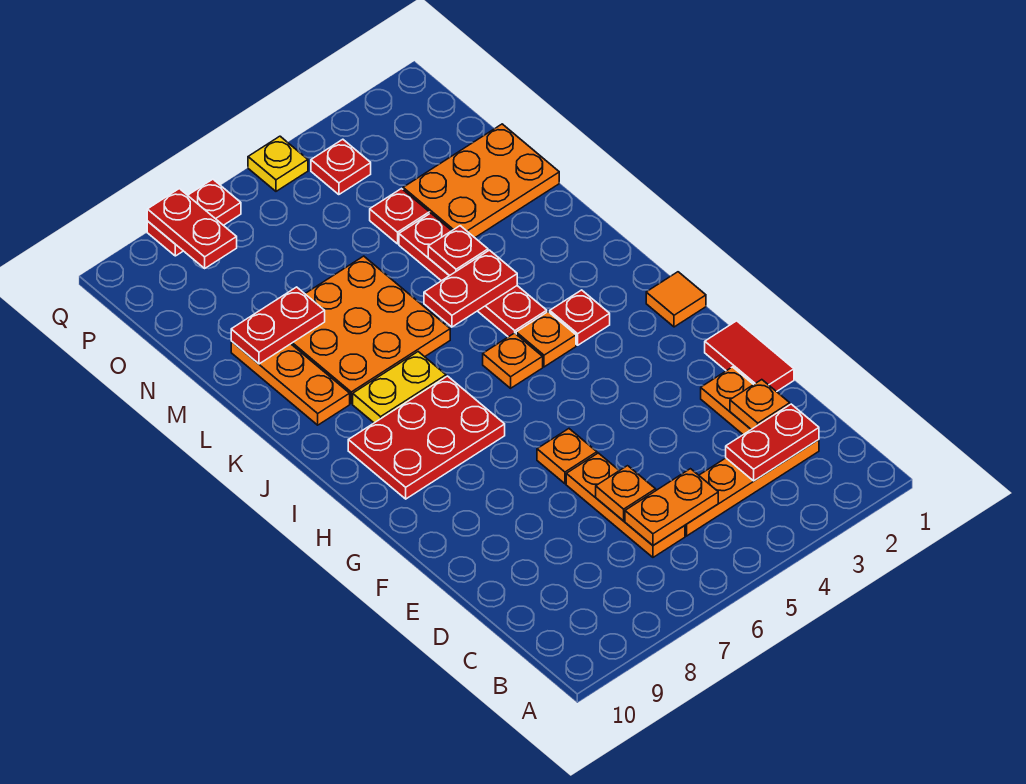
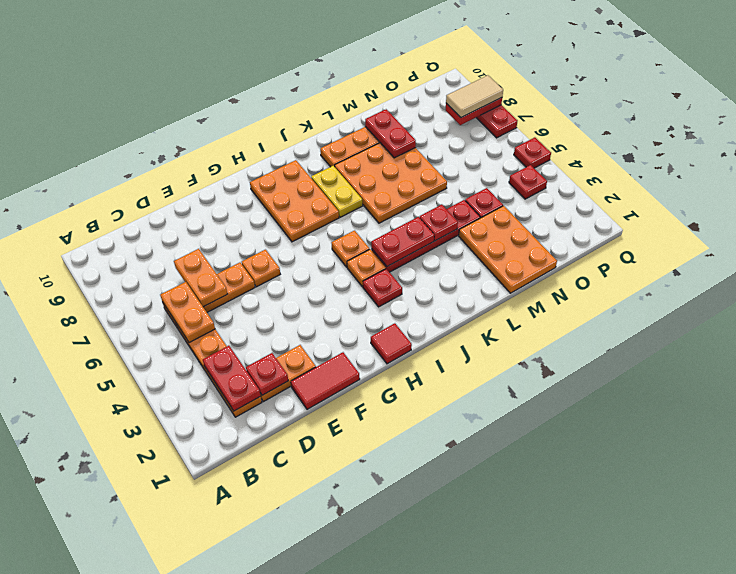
orange plate D2 level 2 -> red plate D2 level 2
orange plate D6 level 2 -> orange plate D6:D7 level 2
orange tile H1 level 1 -> red tile H1 level 1
red plate H7:I9 level 1 -> orange plate H7:I9 level 1
red plate K4:K5 level 2 -> red plate J4:K4 level 2
none -> tan tile P8:Q8 level 3
yellow plate Q5 level 1 -> red plate Q5 level 1

